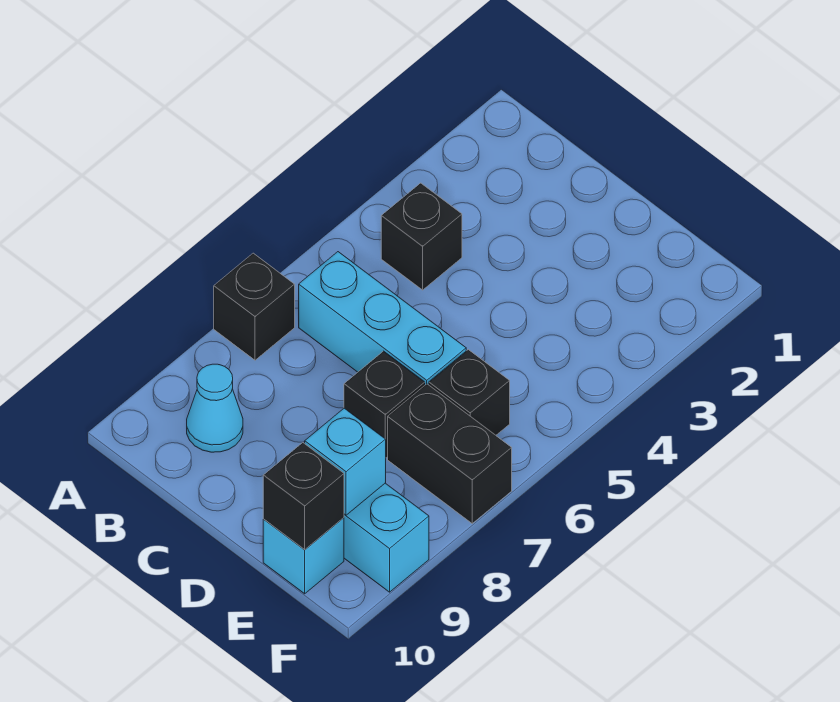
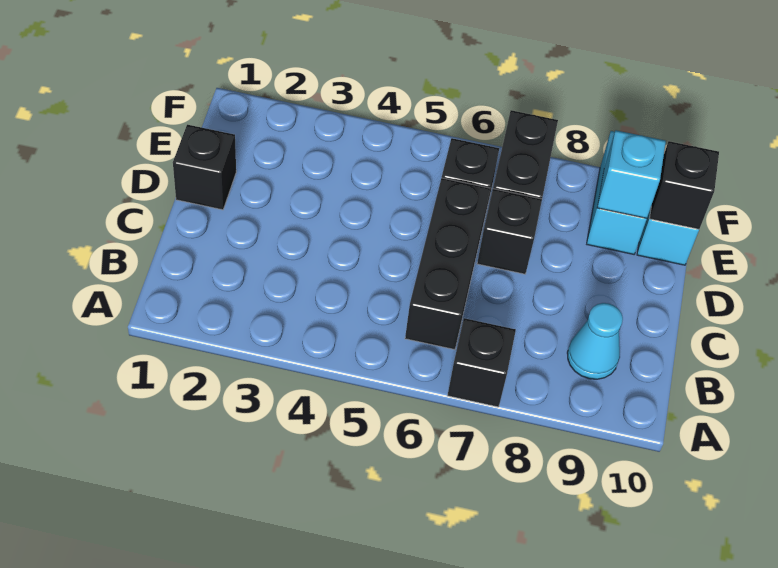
black brick B4 level 1 -> black brick D1 level 1
cyan brick B6:D6 level 1 -> black brick B6:D6 level 1

